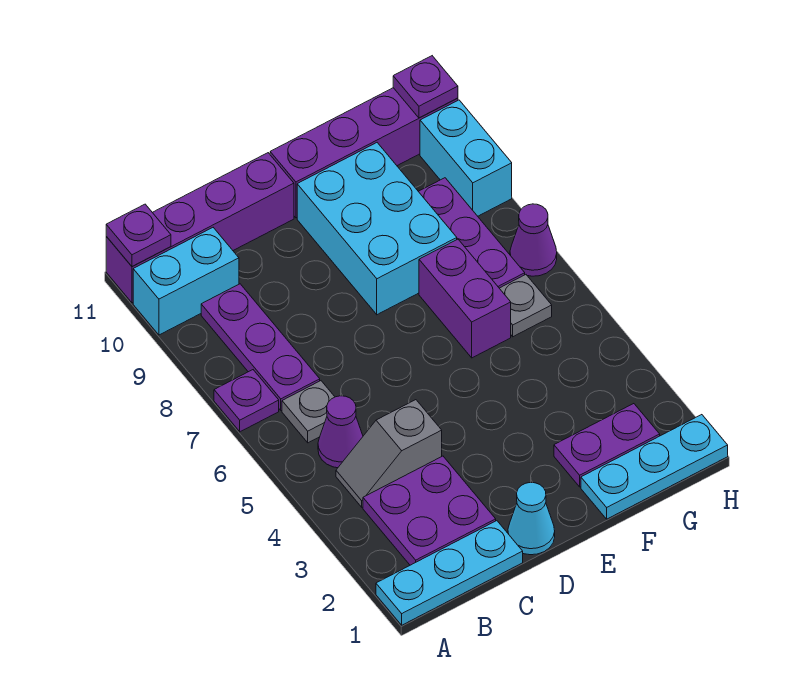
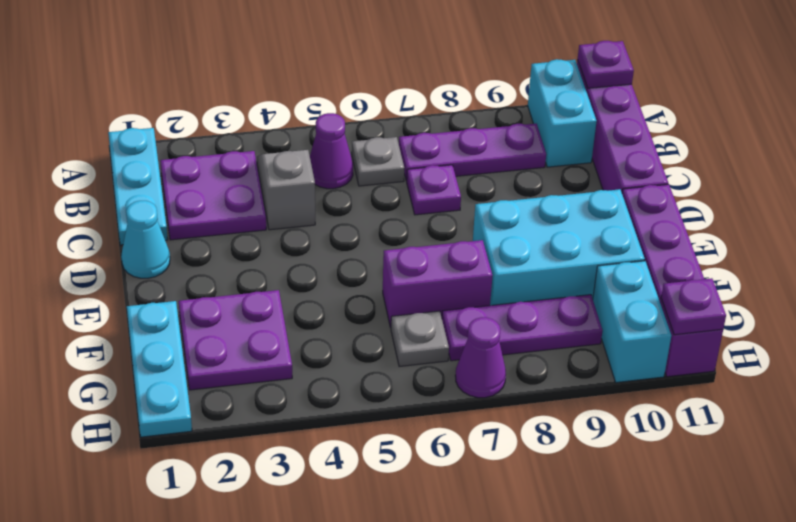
purple plate A7 level 1 -> purple plate C7 level 1
purple plate F2:G2 level 1 -> purple plate F2:G3 level 1
cyan brick H9:H10 level 1 -> cyan brick G10:H10 level 1

